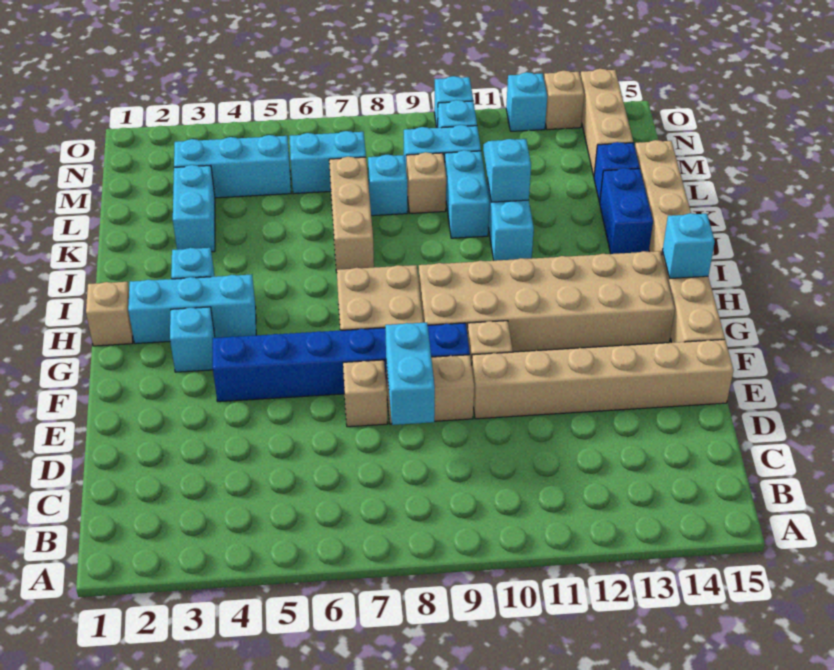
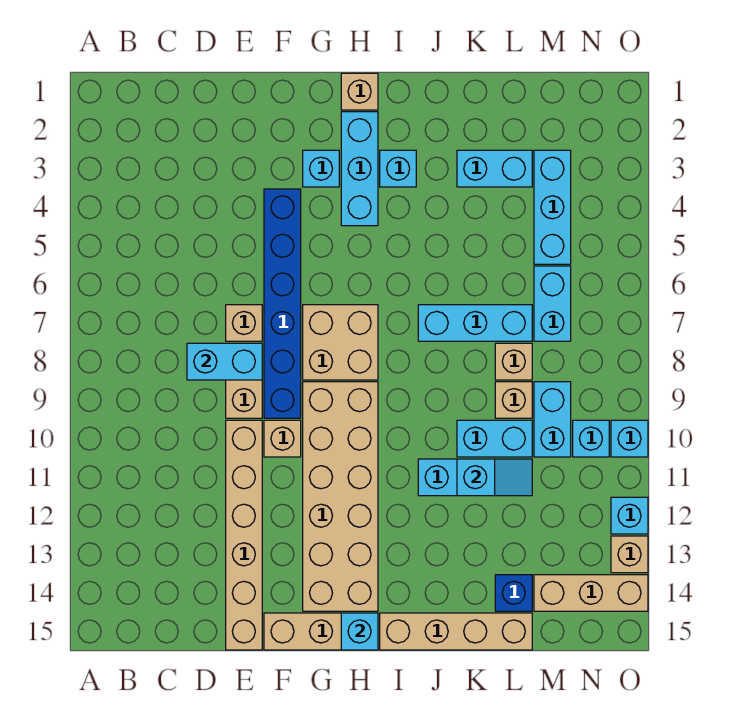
tan brick J7:L7 level 1 -> cyan brick J7:L7 level 1
blue brick J14:K14 level 1 -> none
cyan brick L8 level 1 -> tan brick L8 level 1

